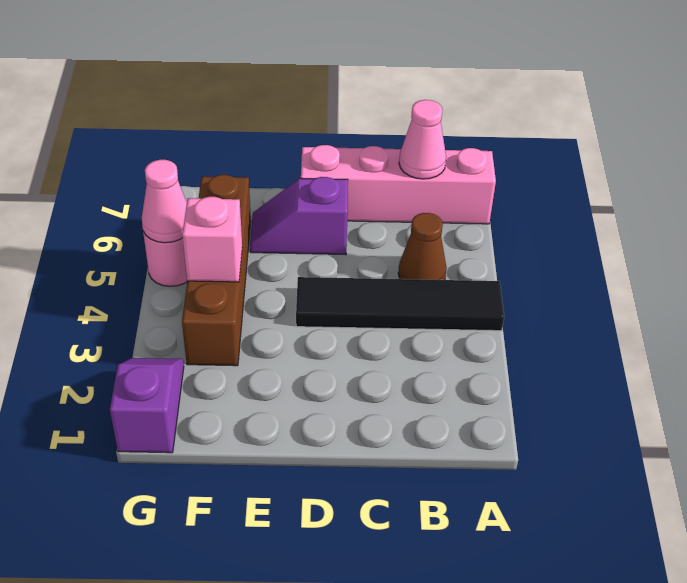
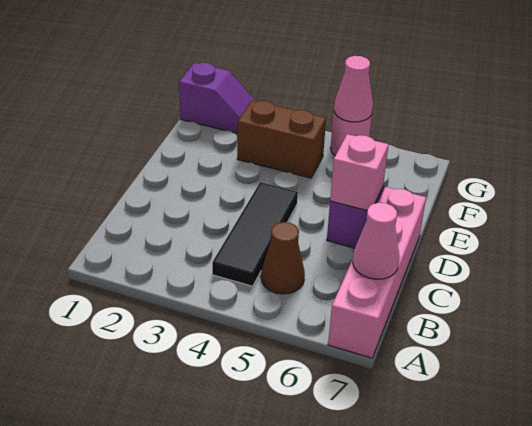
black tile A4:D4 level 1 -> black tile B4:D4 level 1
brown brick F3:F6 level 1 -> brown brick F3:F4 level 1
pink brick F4 level 2 -> pink brick D6 level 2

